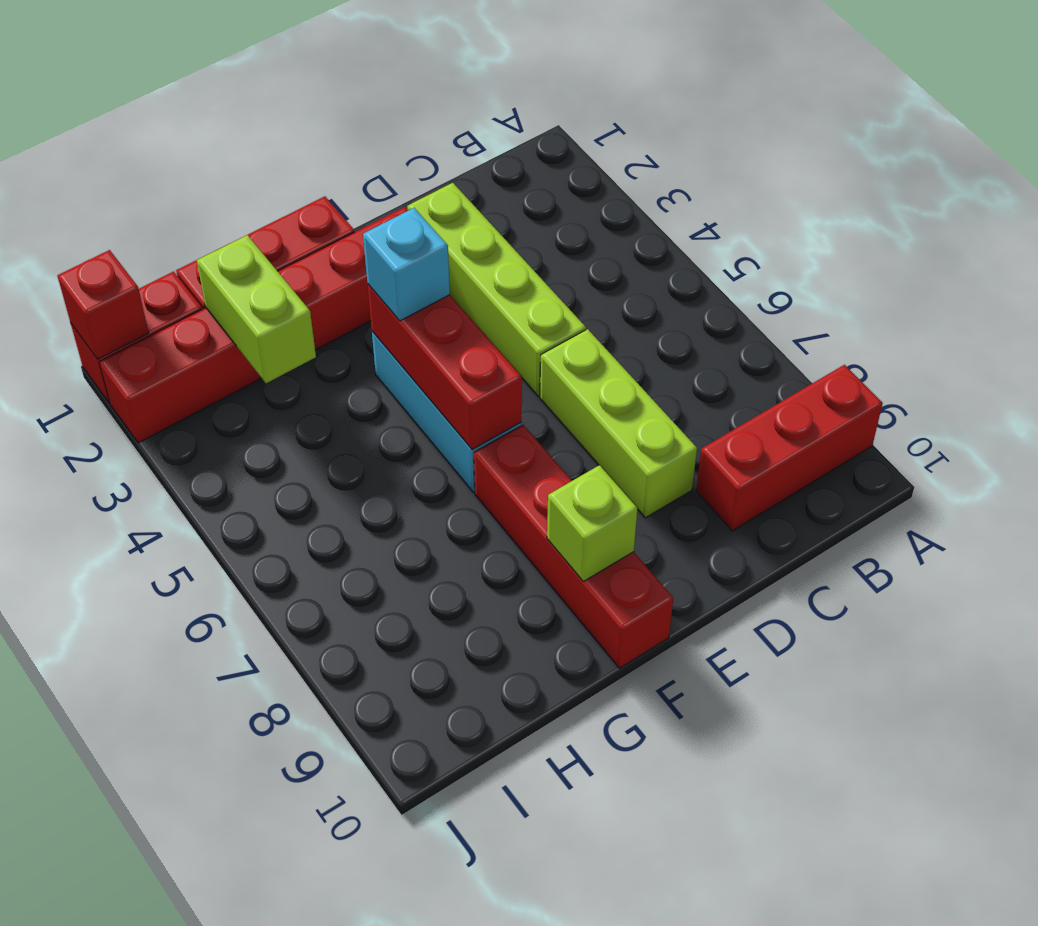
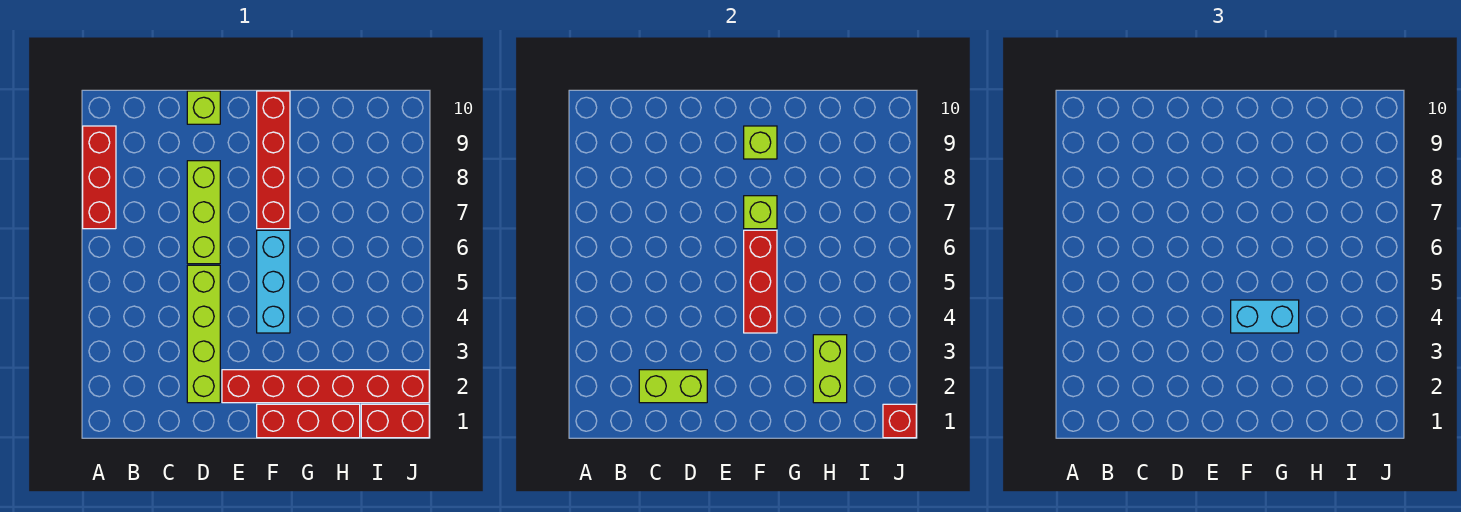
red brick A9:C9 level 1 -> red brick A7:A9 level 1
none -> lime brick C2:D2 level 2
none -> lime brick D10 level 1
cyan brick F4 level 3 -> cyan brick F4:G4 level 3
none -> lime brick F7 level 2

